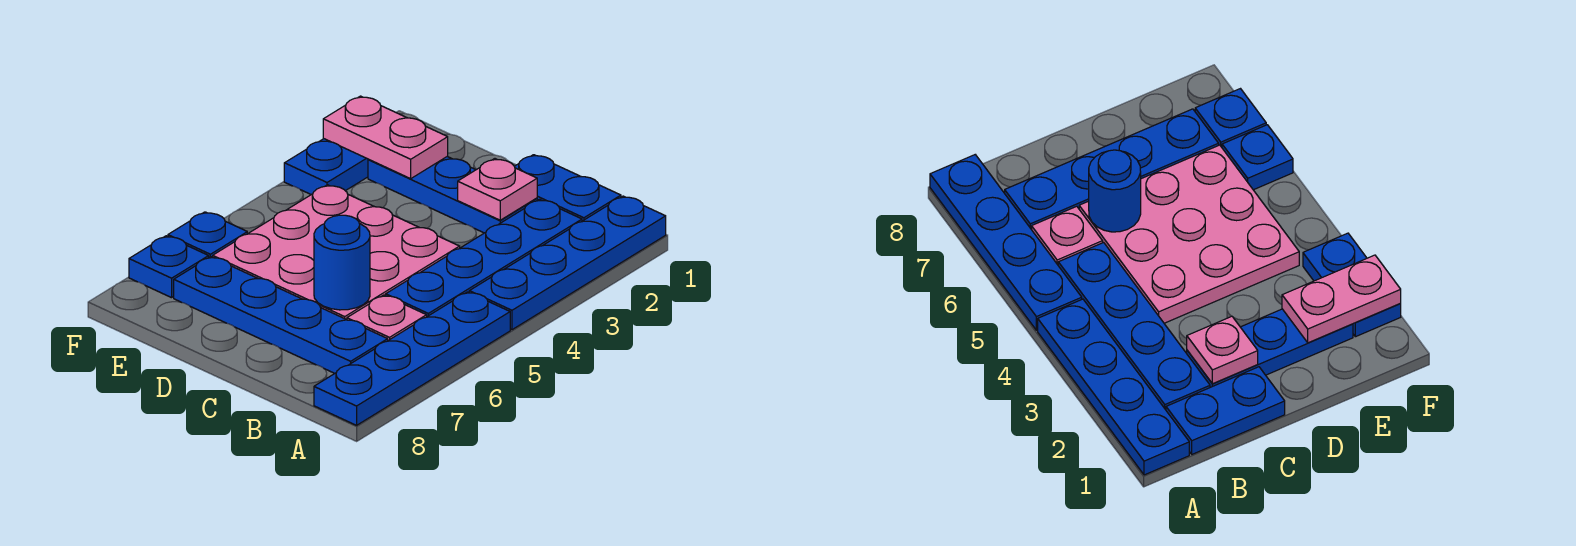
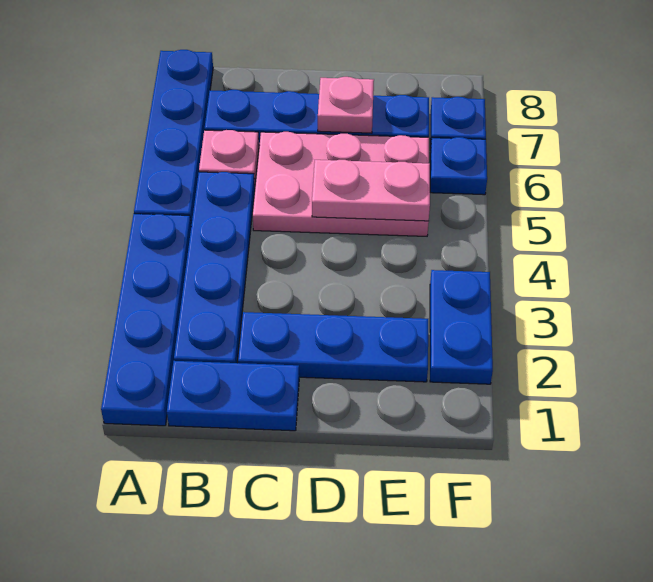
pink plate C2 level 2 -> pink plate D7 level 2
pink plate C4:E6 level 1 -> pink plate C5:E6 level 1
blue round brick C6 level 2 -> none
pink plate E2:F2 level 2 -> pink plate D5:E5 level 2

